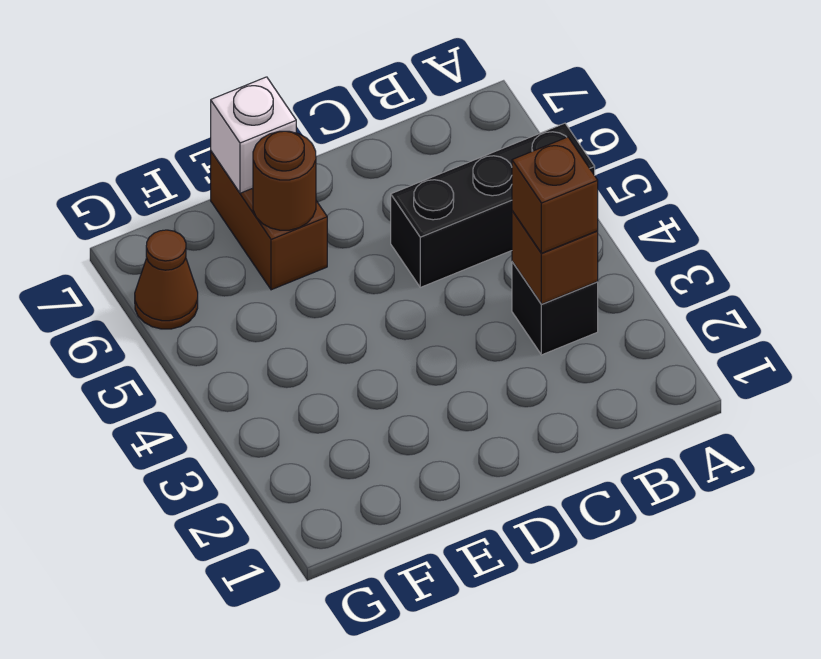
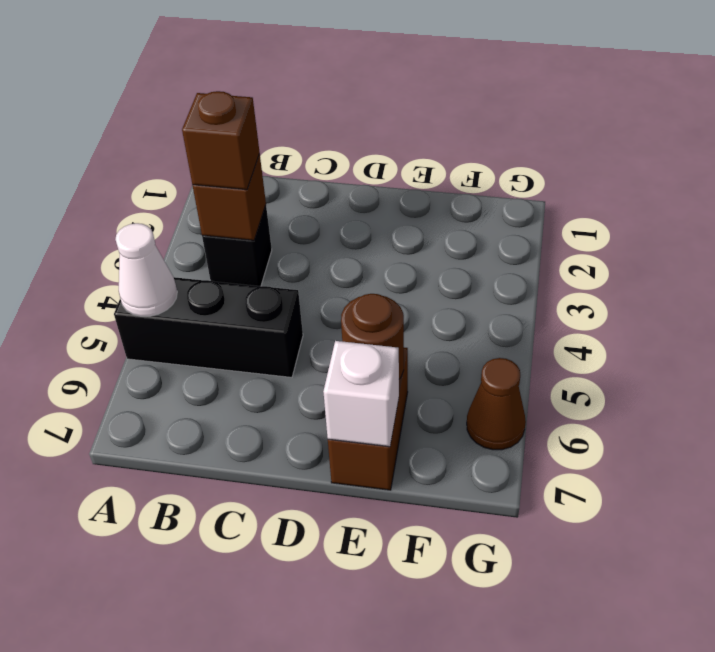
none -> white cone A5 level 2

